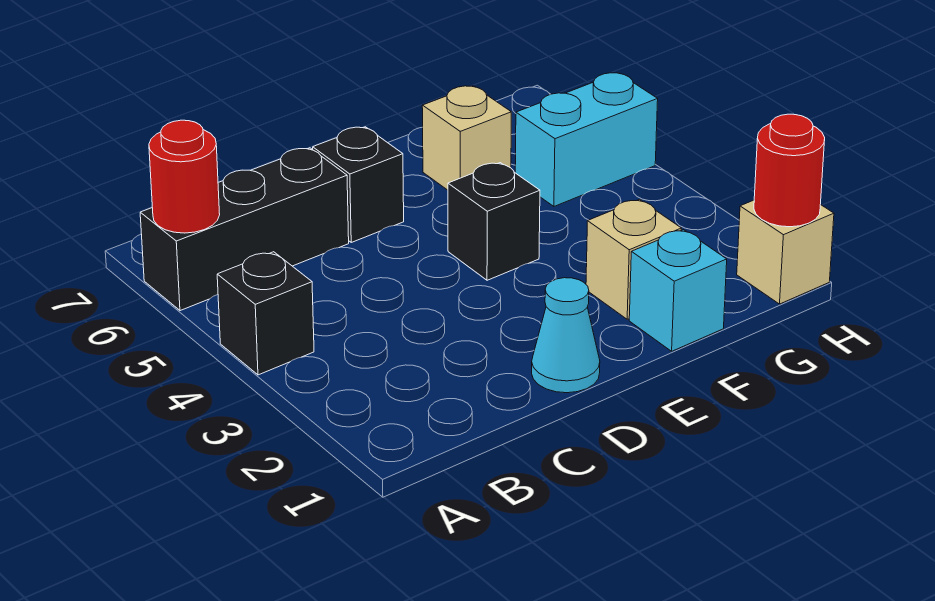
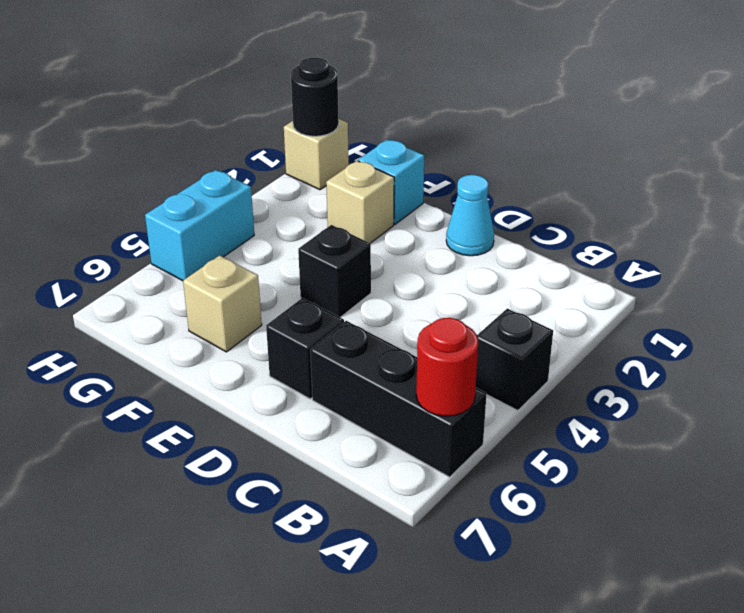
cyan brick G5:H5 level 1 -> cyan brick H4:H5 level 1
red round brick H1 level 2 -> black round brick H1 level 2

